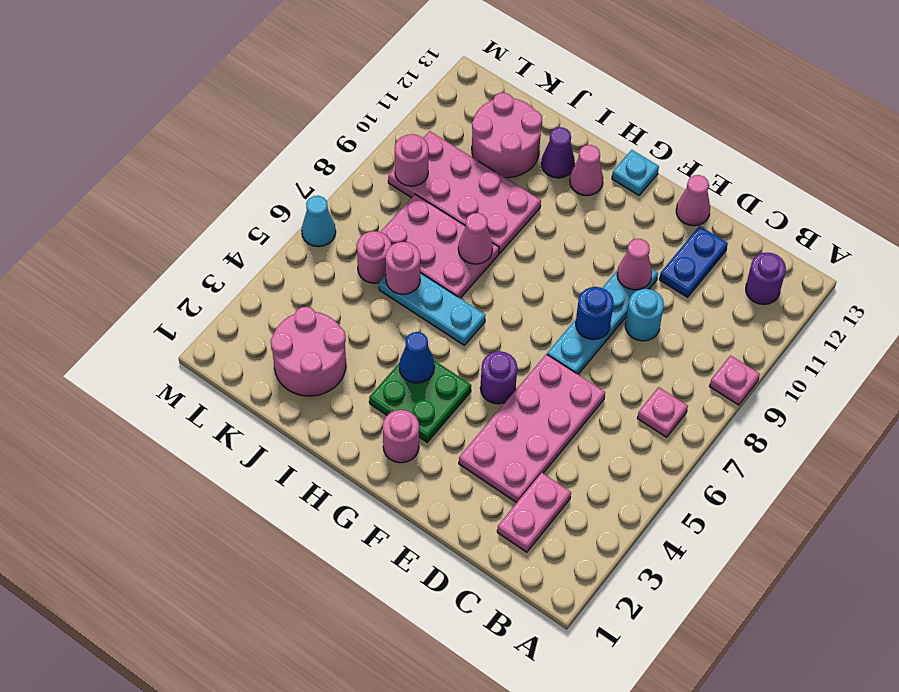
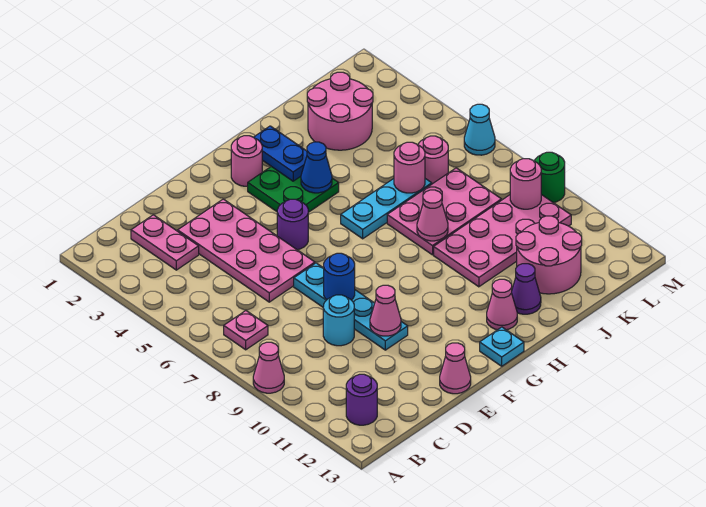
pink plate A9 level 1 -> pink cone A9 level 1
blue plate D11:D12 level 1 -> blue plate H2:H3 level 2
none -> green round brick M9 level 1

